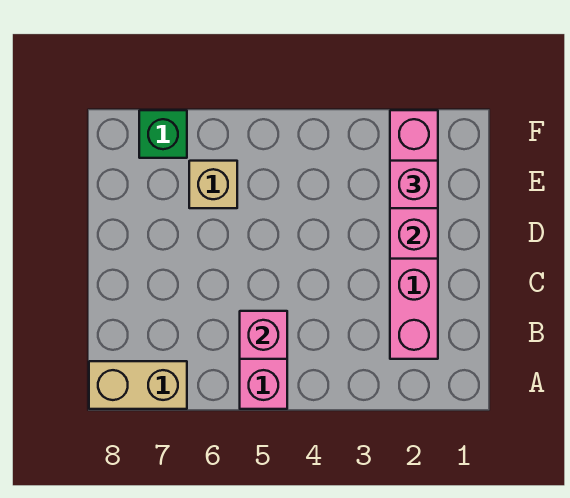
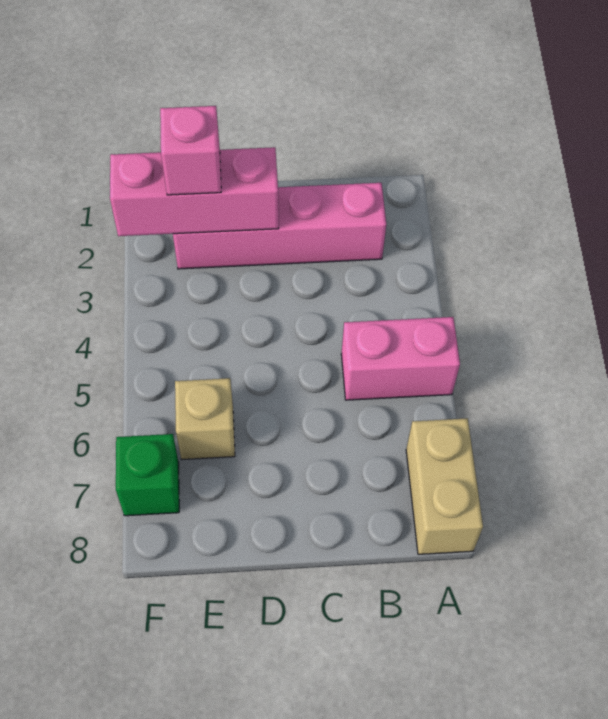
pink brick B5 level 2 -> none

